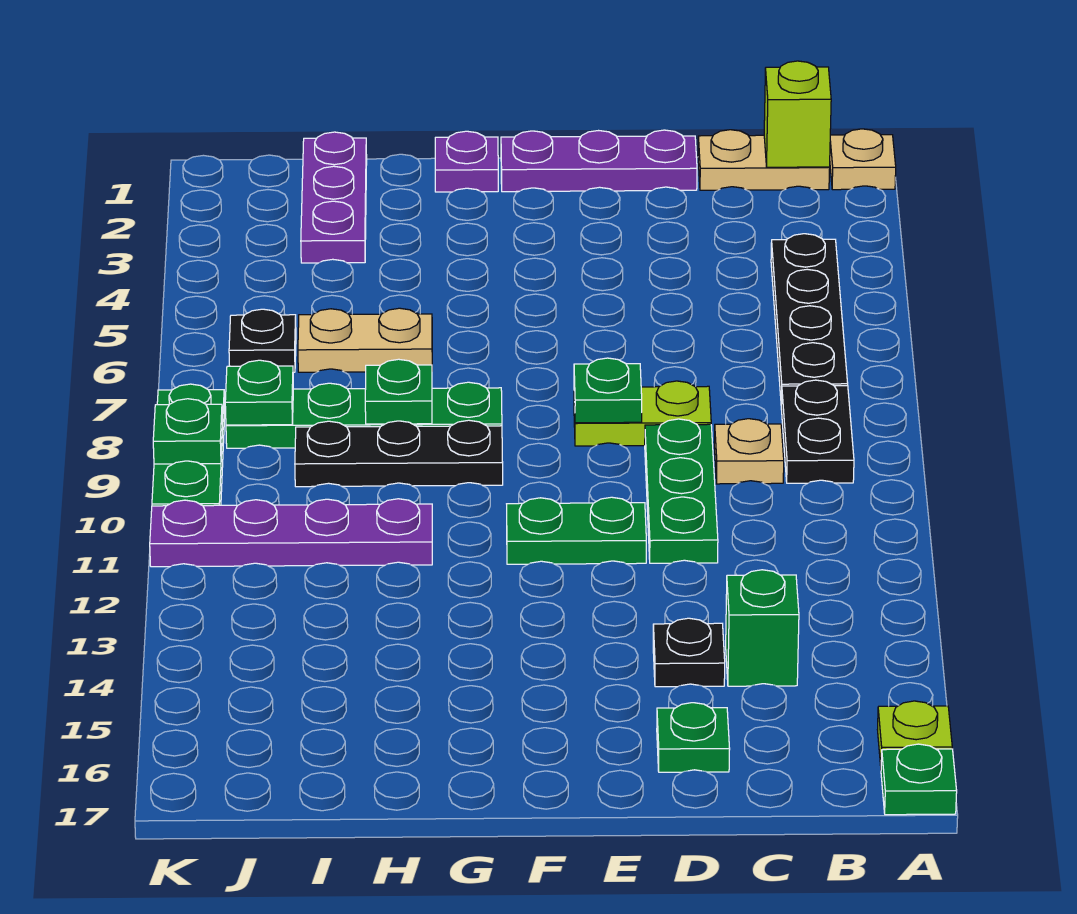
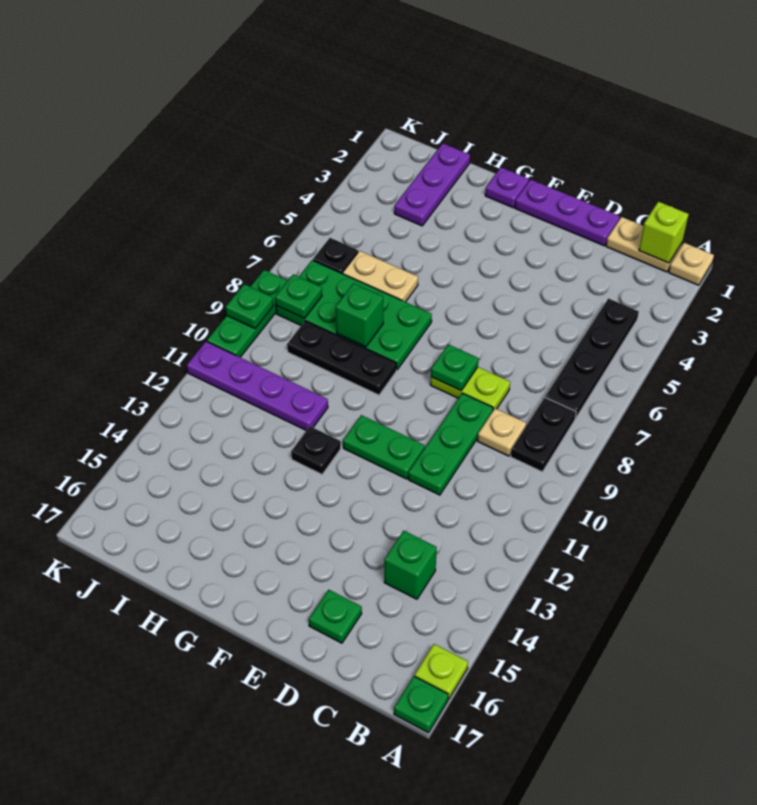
black plate D14 level 1 -> black plate G12 level 1
green plate G8:J8 level 1 -> green plate G7:J8 level 1
green plate H8 level 2 -> green brick H8 level 2

